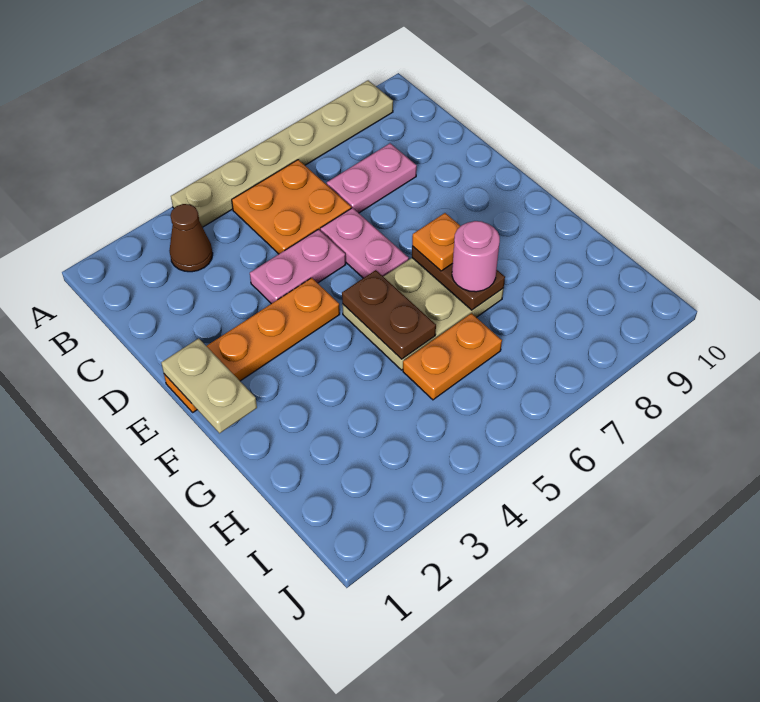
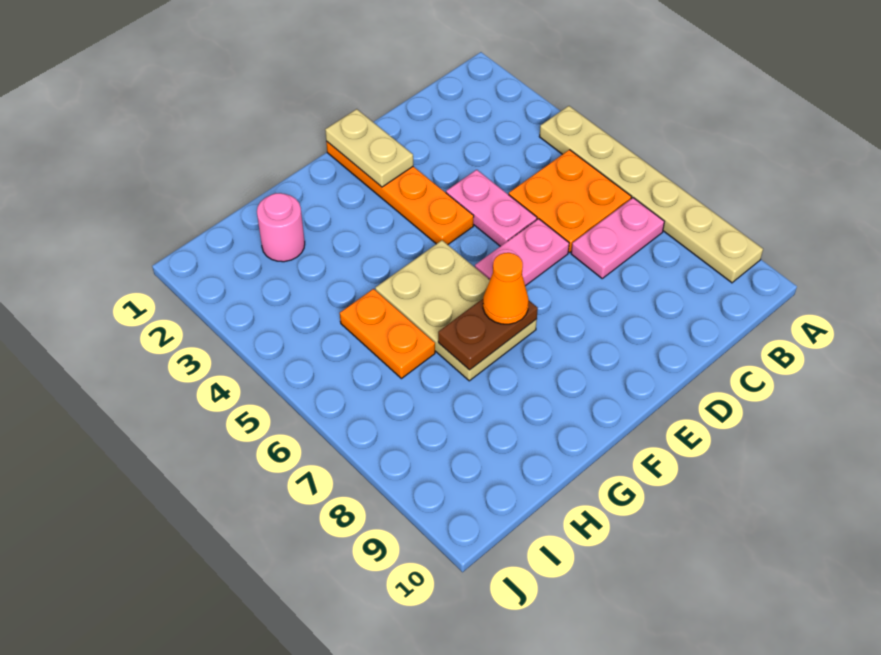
brown cone B3 level 1 -> none
pink plate C7:C8 level 1 -> pink plate B7:C7 level 1
tan plate E1:F1 level 2 -> tan plate E1:E2 level 2
brown plate F5:G5 level 2 -> none
orange plate F7 level 3 -> orange cone F7 level 3
pink round brick G7 level 3 -> pink round brick H2 level 1

